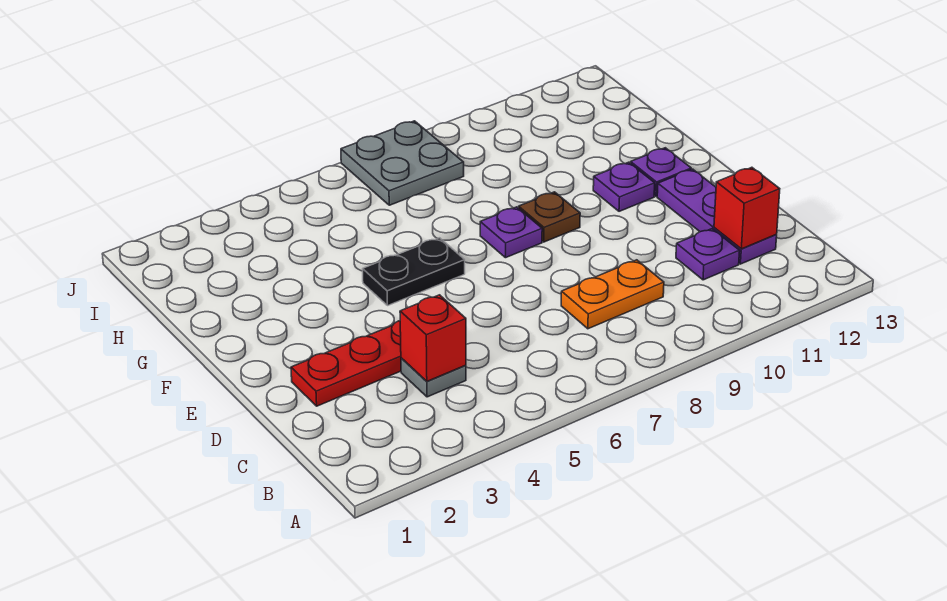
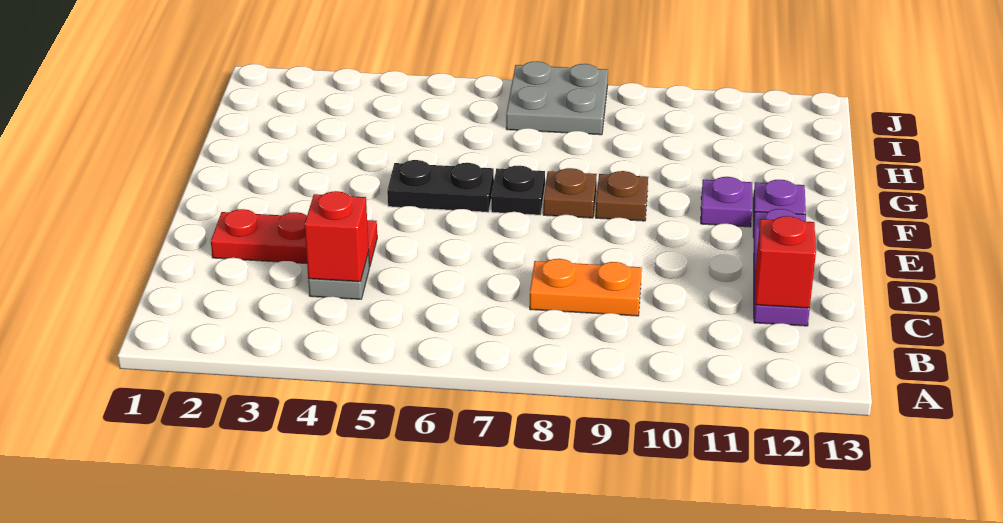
purple plate C11 level 1 -> none
none -> black plate F7 level 1
purple plate F8 level 1 -> brown plate F8 level 1

